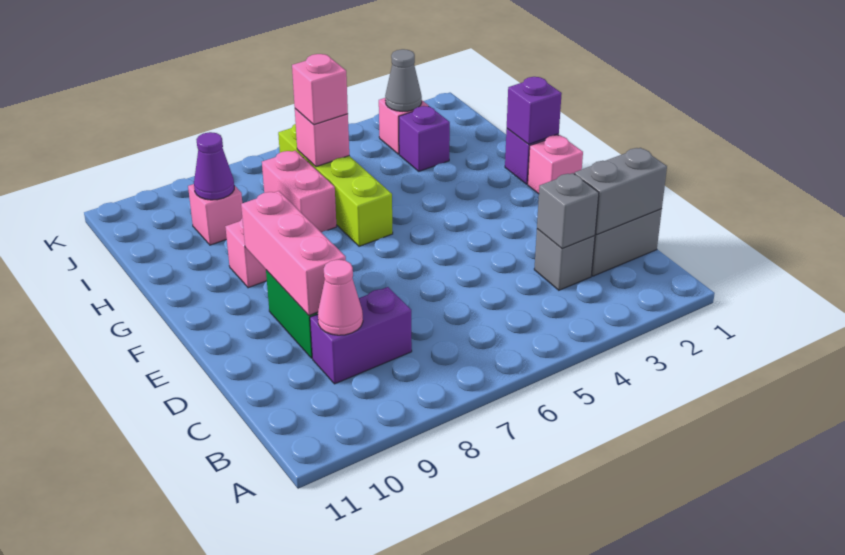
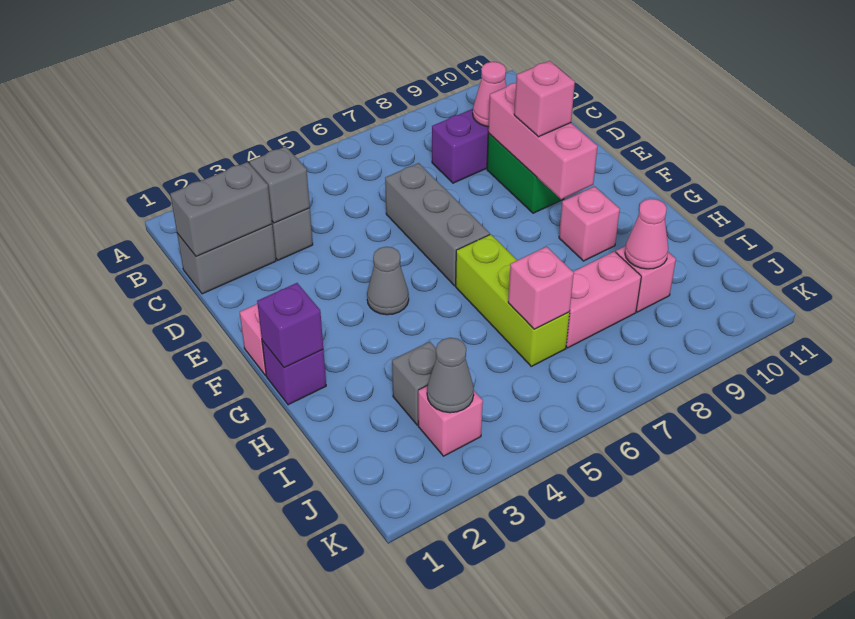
none -> grey brick D6:F6 level 1
none -> grey cone F4 level 1
lime brick G6:J6 level 1 -> lime brick G6:I6 level 1
pink brick H7:I7 level 1 -> pink brick I7:I8 level 1
purple brick I3 level 1 -> grey brick I3 level 1
pink brick I6 level 3 -> pink brick E9 level 3
purple cone I9 level 2 -> pink cone I9 level 2

